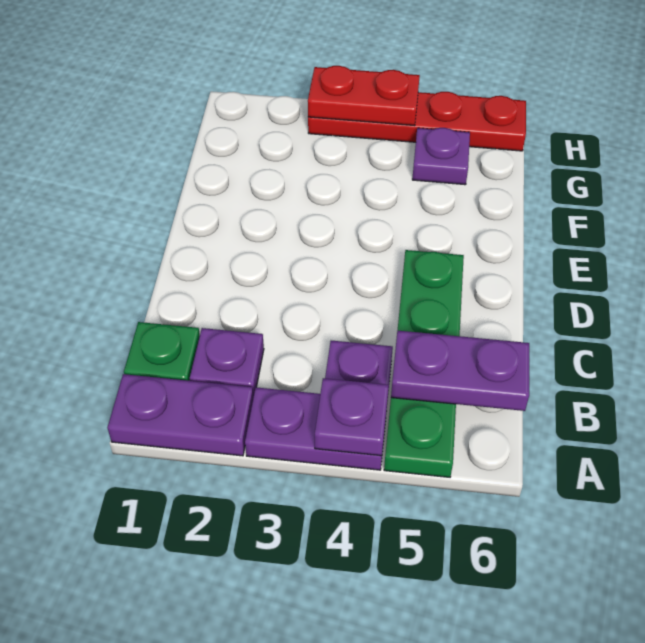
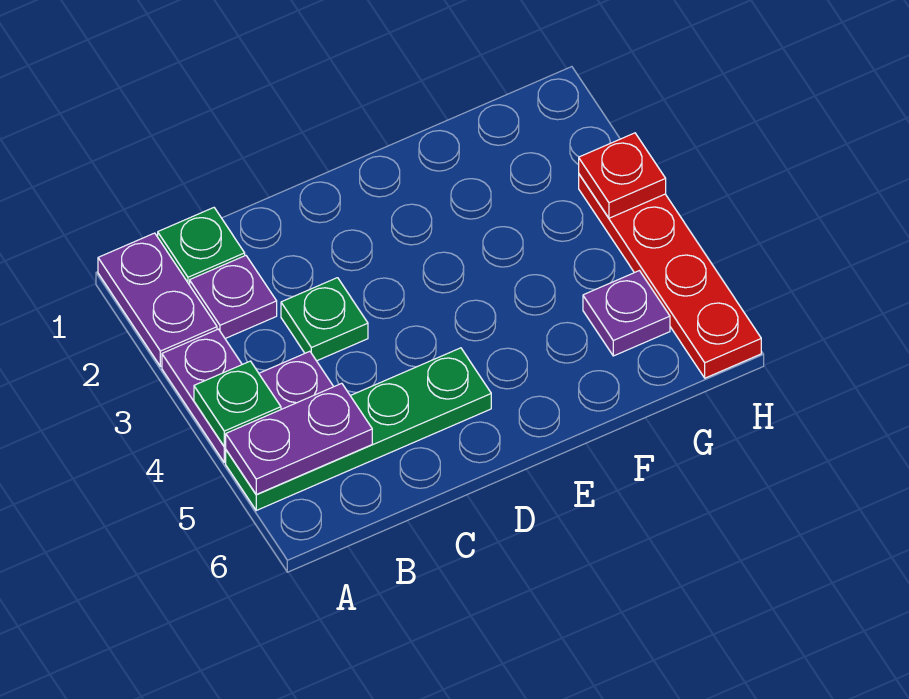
purple plate A4 level 2 -> green plate A4 level 2
purple plate B5:B6 level 2 -> purple plate A5:B5 level 2
none -> green plate C3 level 1
red plate H3:H4 level 2 -> red plate H3 level 2

